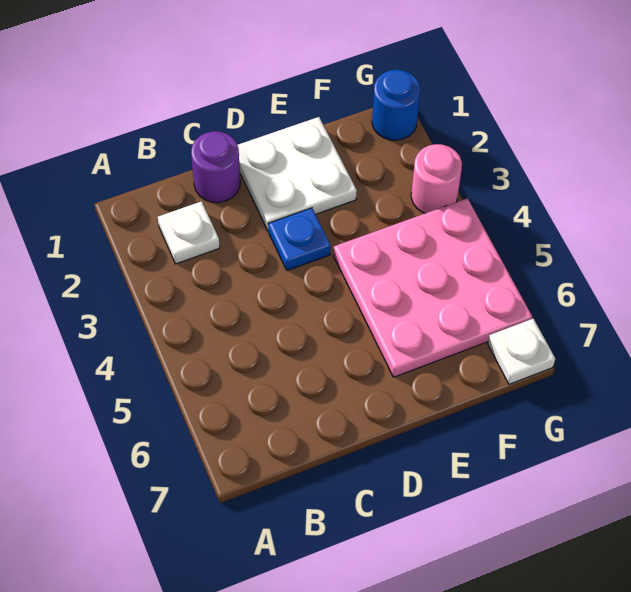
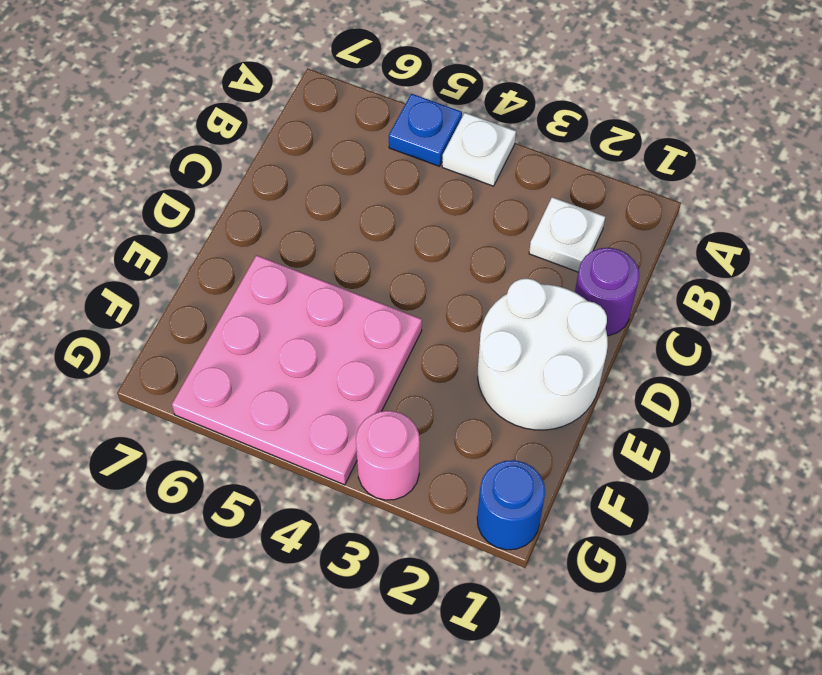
white plate D1:E2 level 1 -> white round brick D1:E2 level 1
blue plate D3 level 1 -> blue plate A5 level 1
white plate G7 level 1 -> white plate A4 level 1

